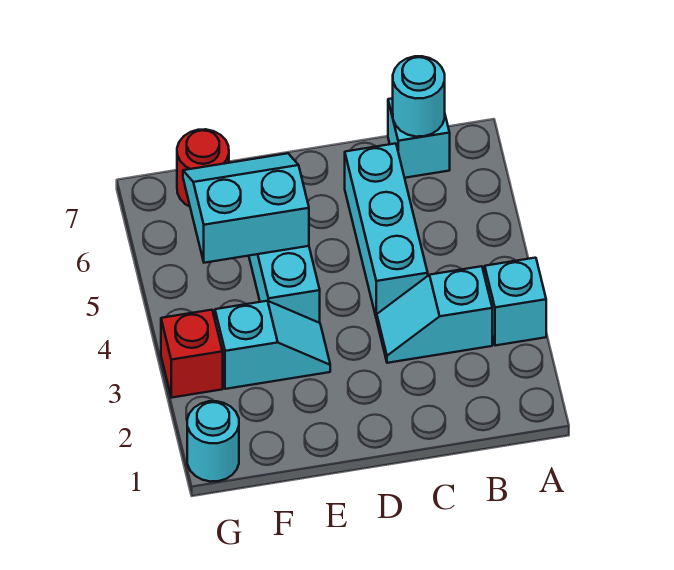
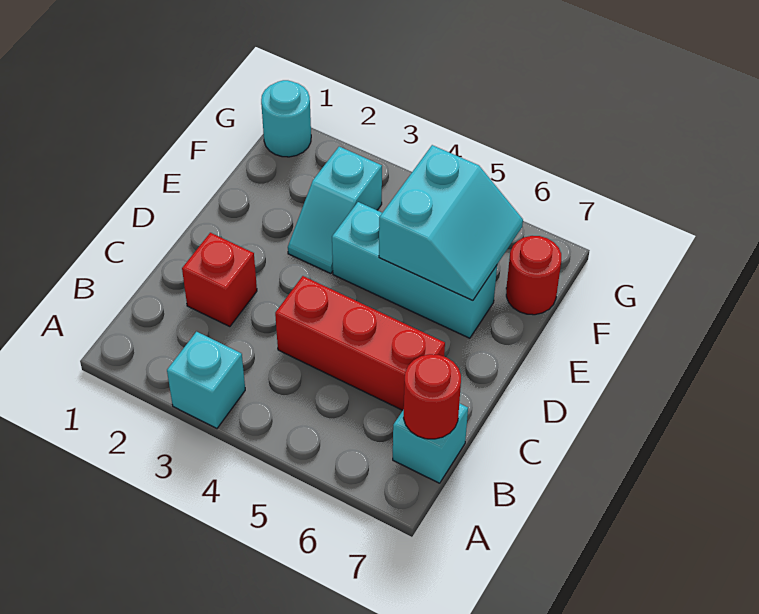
cyan slope B3:C3 level 1 top B -> none
cyan round brick B7 level 2 -> red round brick B7 level 2
cyan brick C4:C6 level 1 -> red brick C4:C6 level 1
red brick G3 level 1 -> red brick C2 level 1

